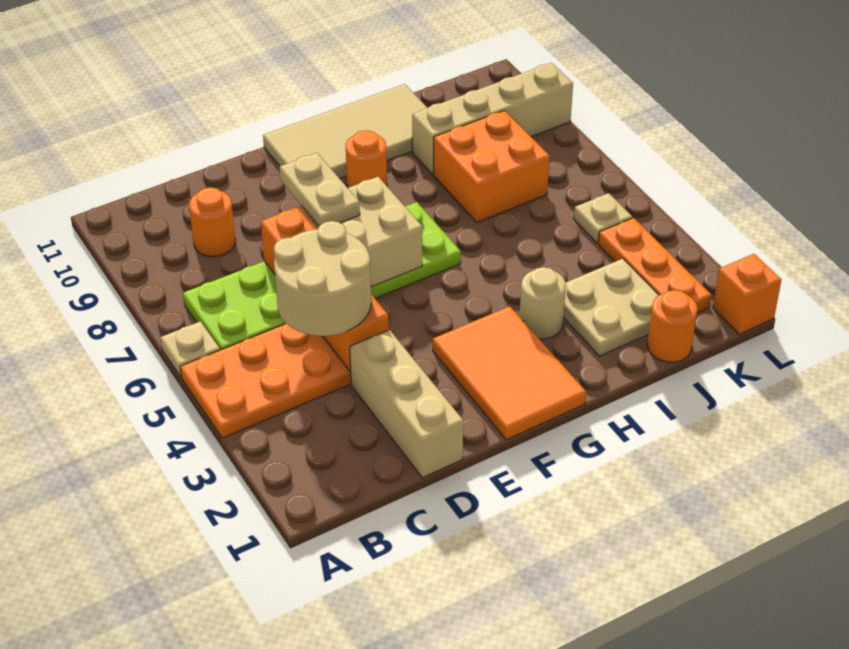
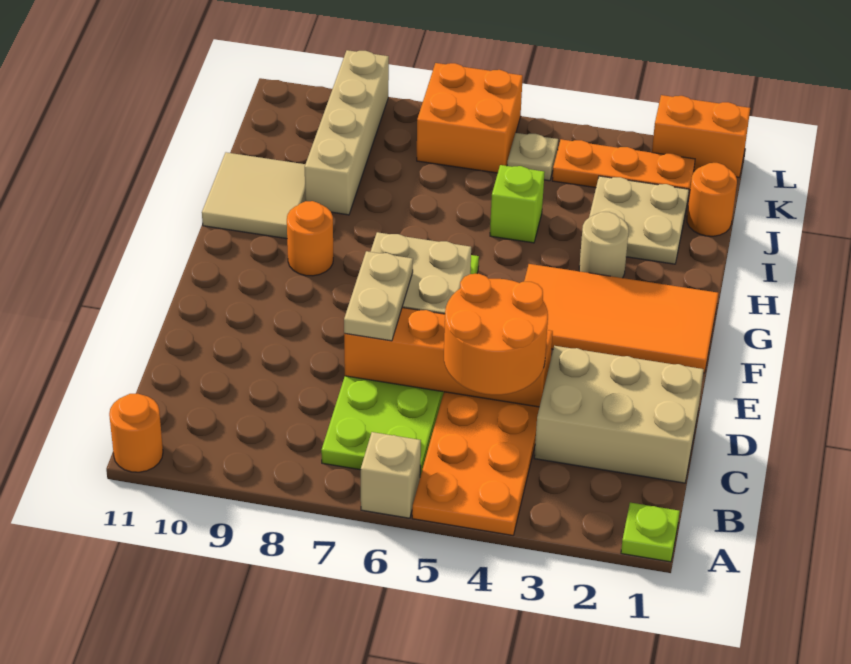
none -> lime plate A1 level 1
tan plate A6 level 1 -> tan brick A6 level 1
tan round brick C4:D5 level 3 -> orange round brick C4:D5 level 3
orange round brick C9 level 1 -> orange round brick A11 level 1
tan brick D1:D3 level 1 -> tan brick C1:D3 level 1
tan plate E7:E8 level 3 -> tan plate D7:E7 level 3
orange tile F1:G3 level 1 -> orange tile F1:G4 level 1
tan tile F10:I11 level 1 -> tan tile H10:I11 level 1
none -> lime brick I5 level 1
orange brick I7:J8 level 1 -> orange brick K6:L7 level 1
orange brick L1 level 1 -> orange brick L1:L2 level 1

